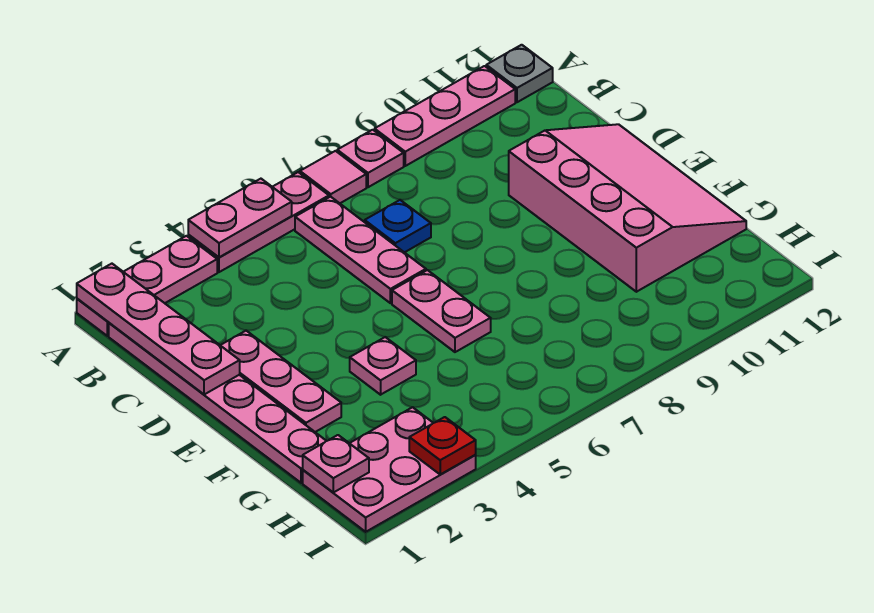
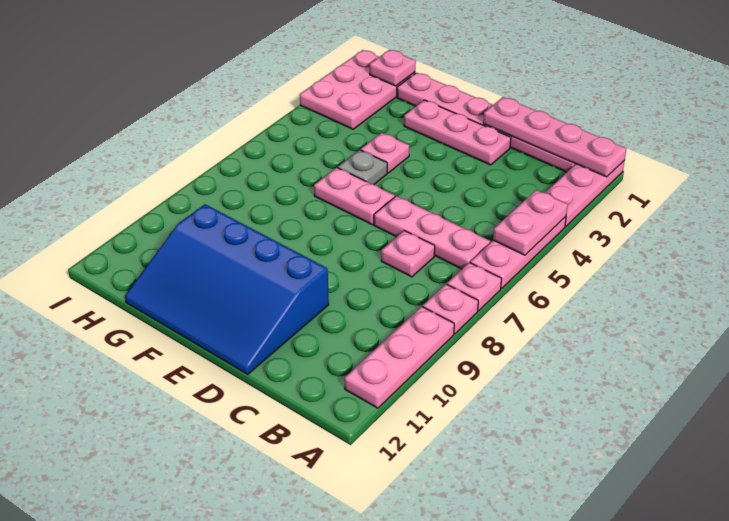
pink tile A7 level 1 -> pink plate A7 level 1
grey plate A12 level 1 -> grey plate F5 level 1
blue plate C7 level 1 -> pink plate C7 level 1
pink slope D10:G12 level 1 top 10 -> blue slope D10:G12 level 1 top 10
red plate I3 level 2 -> none

